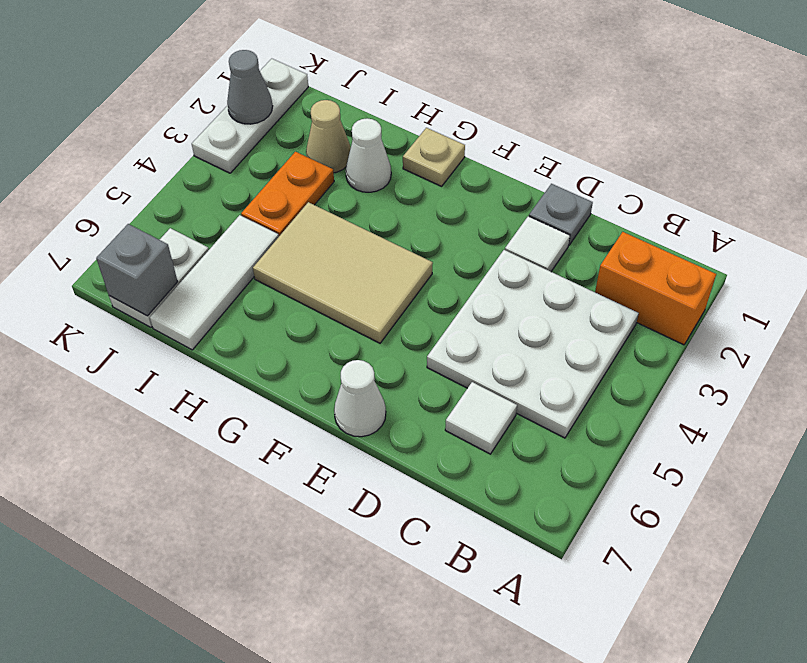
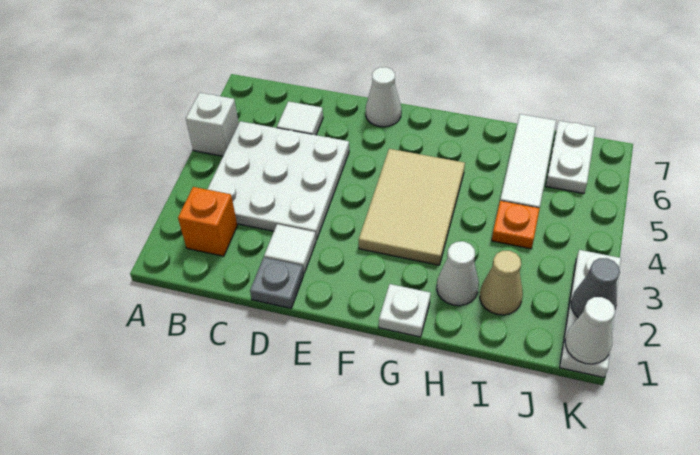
orange brick A2:B2 level 1 -> orange brick B2 level 1
none -> white brick A5 level 1
tan tile F4:H5 level 1 -> tan tile F3:G5 level 1
tan plate G1 level 1 -> white plate G1 level 1
orange plate I3:I4 level 1 -> orange plate I4 level 1
grey brick J7 level 2 -> none
none -> white cone K1 level 2

